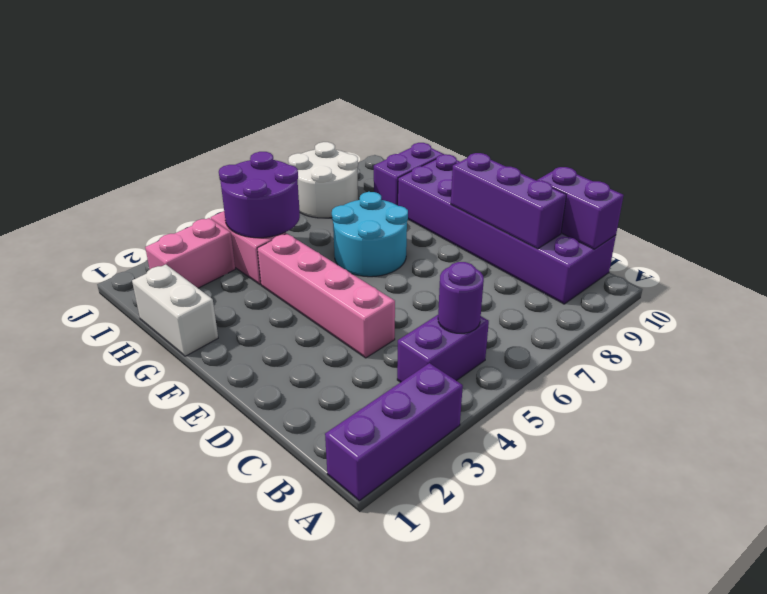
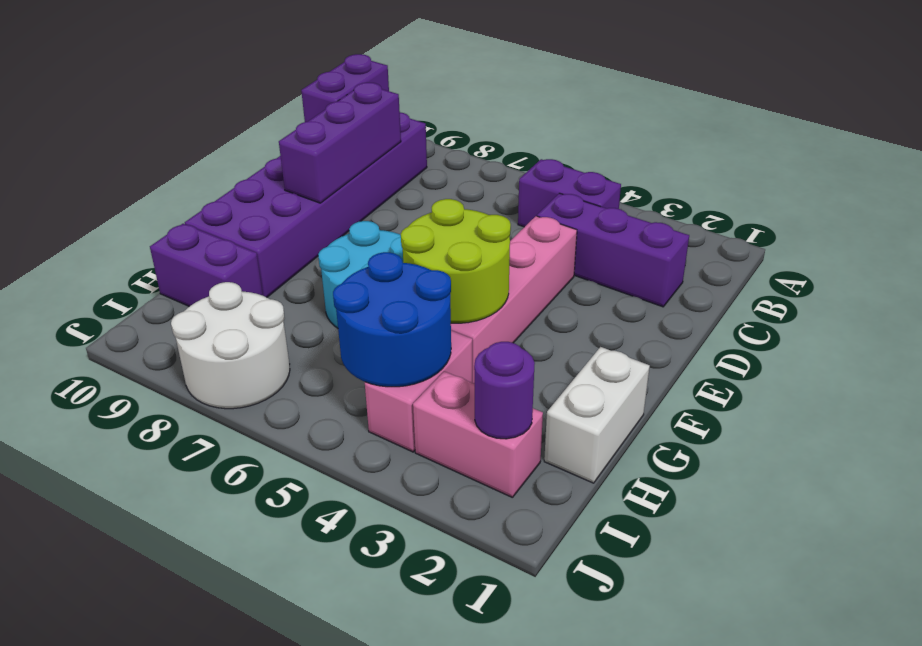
purple brick A1:A3 level 1 -> purple brick C2:C4 level 1
purple round brick B5 level 2 -> purple round brick I2 level 2
none -> lime round brick F4:G5 level 2
purple round brick H4:I5 level 2 -> blue round brick H4:I5 level 2

